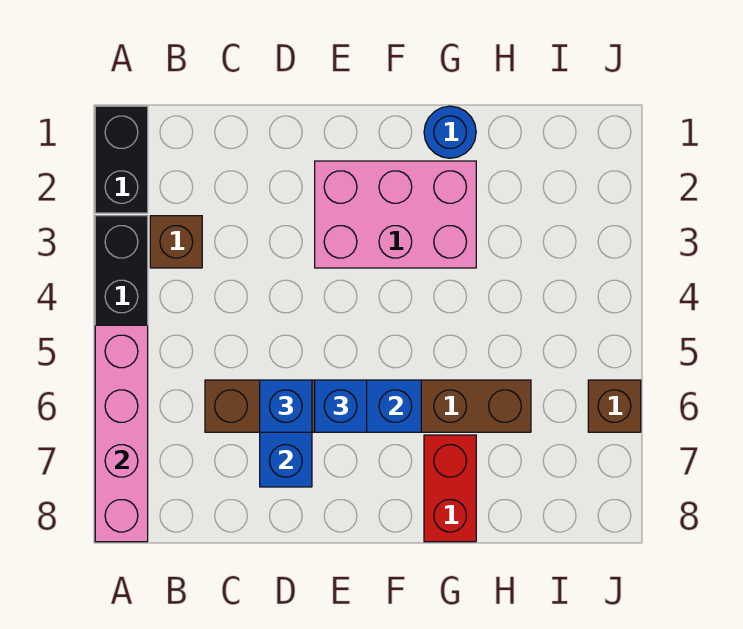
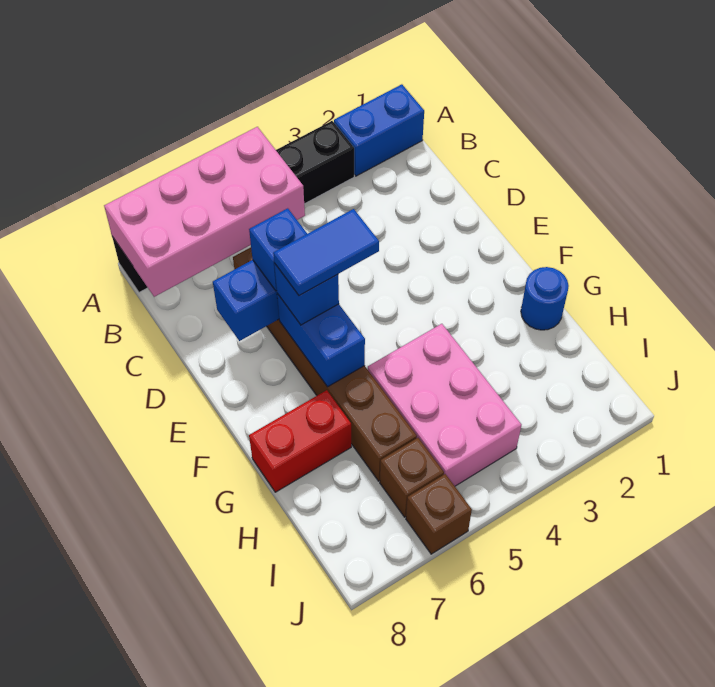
black brick A1:A2 level 1 -> blue brick A1:A2 level 1
pink brick A5:A8 level 2 -> pink brick A5:B8 level 2
brown brick B3 level 1 -> brown brick I6 level 1
pink brick E2:G3 level 1 -> pink brick G4:I5 level 1
none -> blue tile E5:E6 level 4

